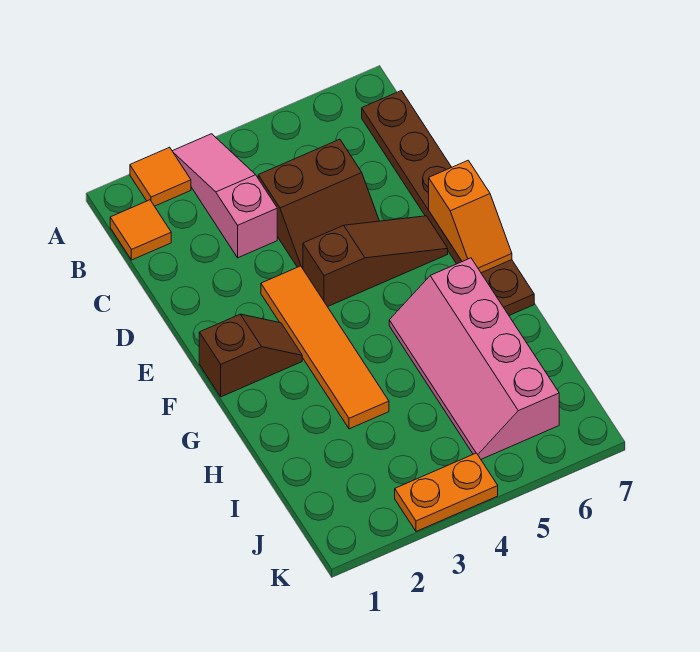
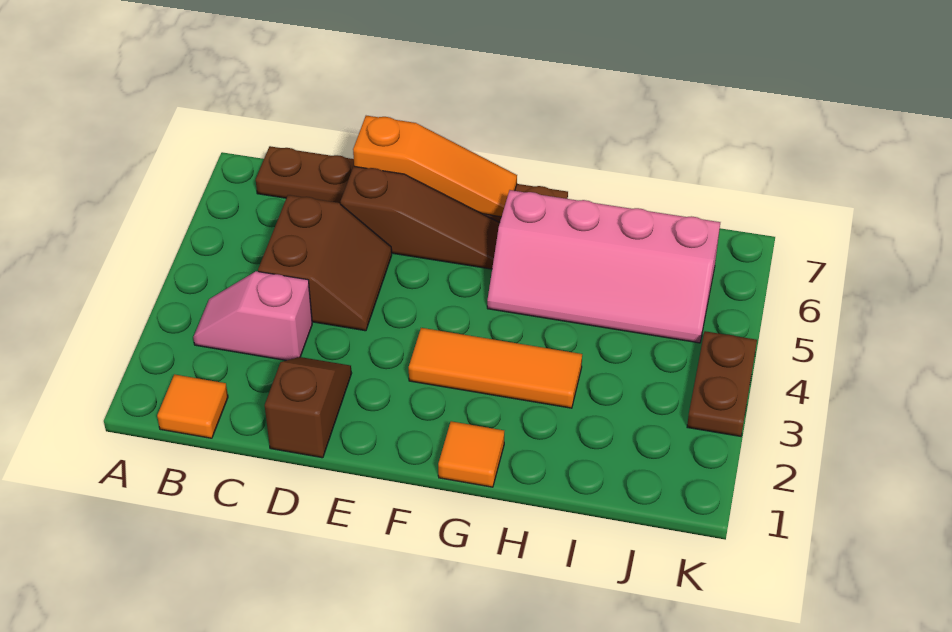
orange tile A2 level 1 -> orange tile G1 level 1
pink slope A3:C3 level 1 top C -> pink slope B3:C3 level 1 top C
orange tile E3:H3 level 1 -> orange tile F3:H3 level 1
brown slope E4:E6 level 1 top 4 -> brown slope D6:F6 level 1 top D
orange slope E7:F7 level 2 top E -> orange slope D7:F7 level 2 top D
brown slope F1:F2 level 1 top 1 -> brown slope D1:D2 level 1 top 1
orange plate K3:K4 level 1 -> brown plate K3:K4 level 1

